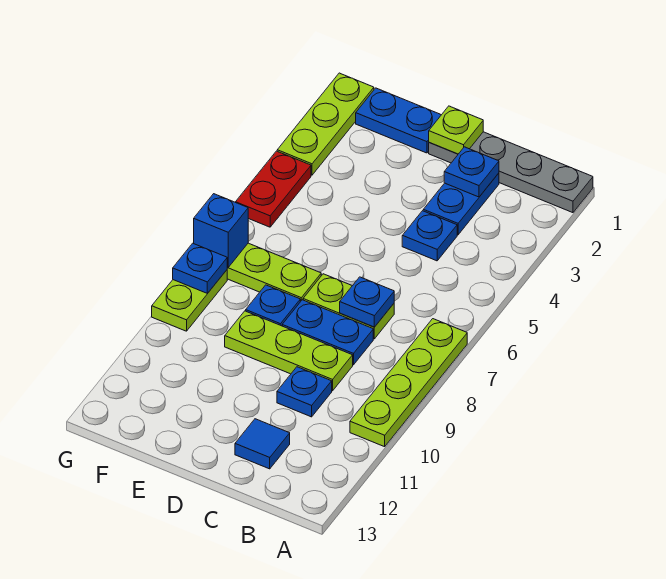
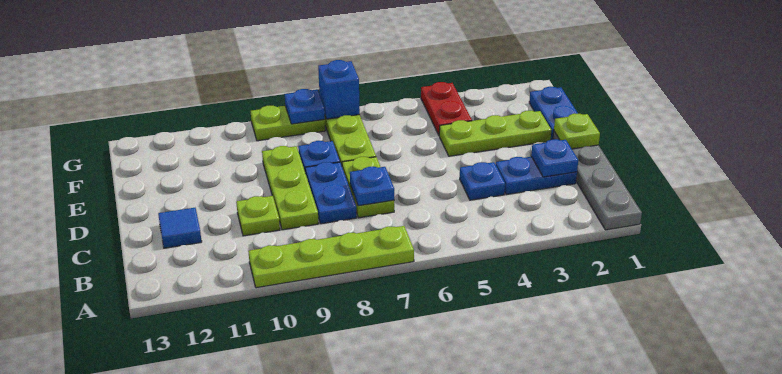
blue plate C10 level 1 -> lime plate C10 level 1
lime plate G1:G3 level 1 -> lime plate E2:E4 level 1
red plate G4:G5 level 1 -> red plate F4:G4 level 1

